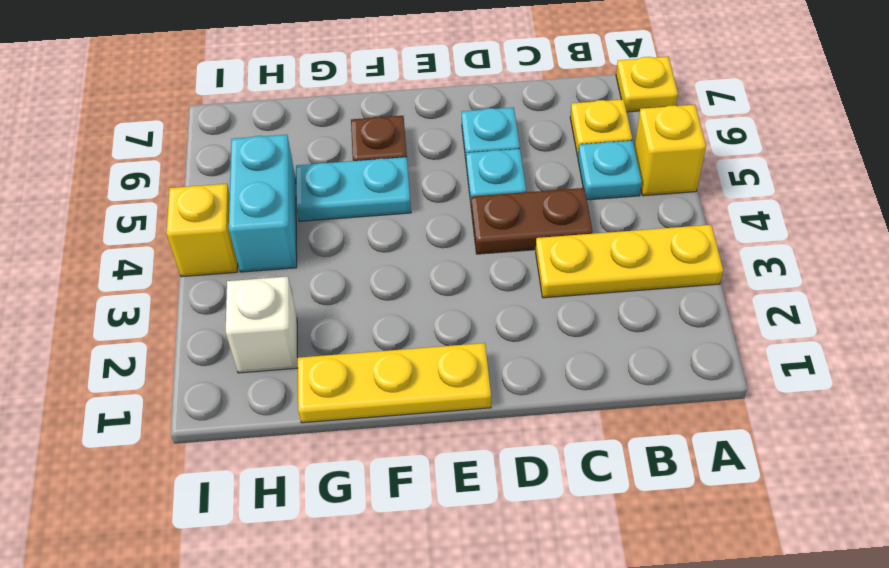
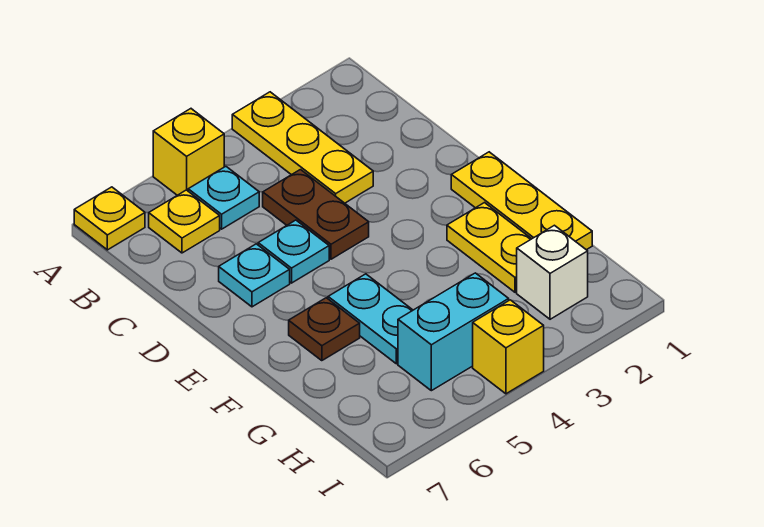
none -> yellow plate F2:G2 level 1

